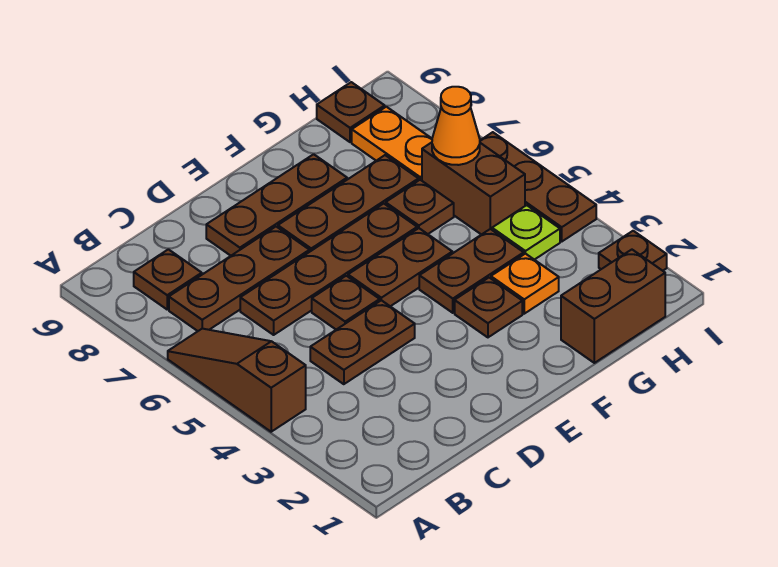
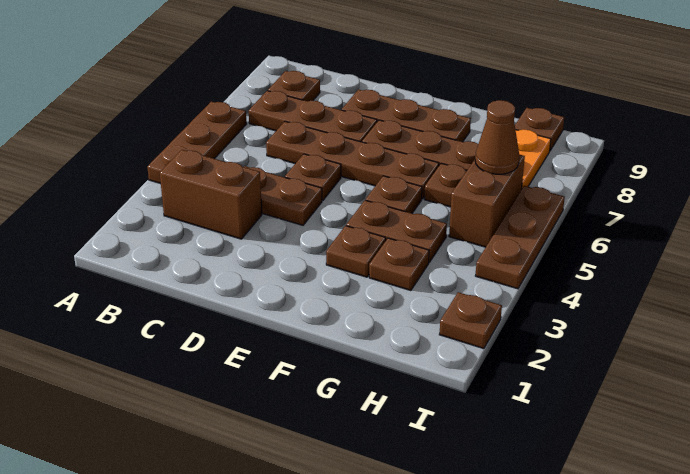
brown slope A4:A6 level 1 top 4 -> brown plate A4:A6 level 1
brown plate E5:F5 level 1 -> brown plate F5 level 1
brown brick G1:H1 level 1 -> brown brick B3:C3 level 1
orange plate G3 level 1 -> brown plate G3 level 1
lime plate H4 level 1 -> none
orange cone H6 level 2 -> brown cone H6 level 2

